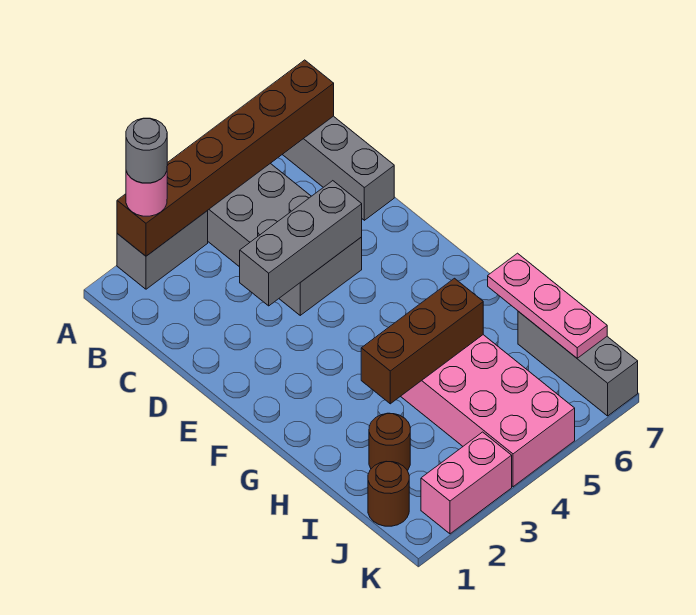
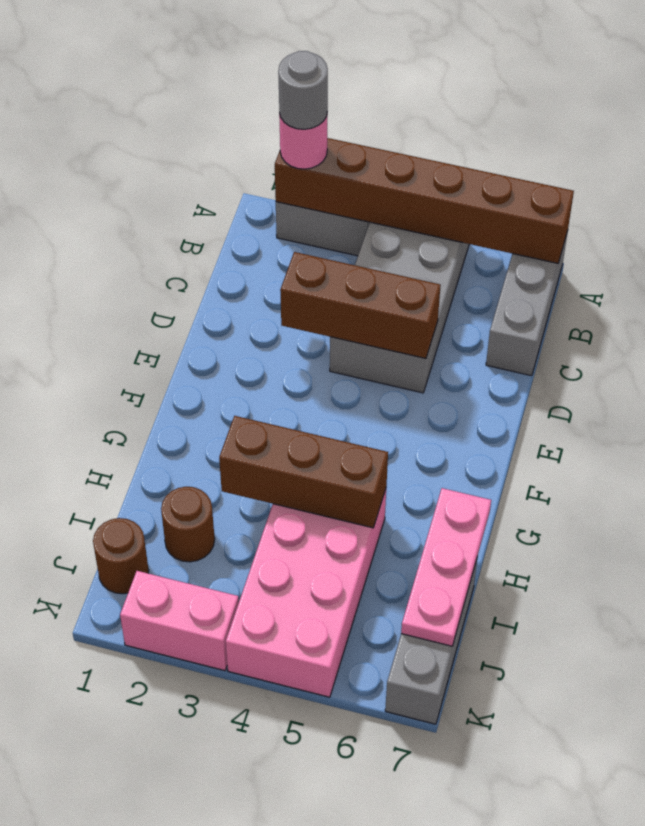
grey brick D3:D5 level 2 -> brown brick D3:D5 level 2

